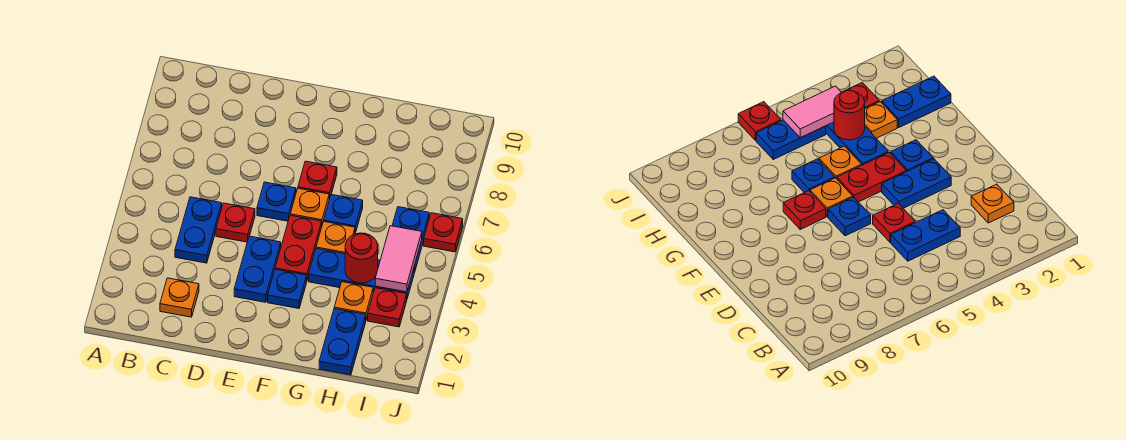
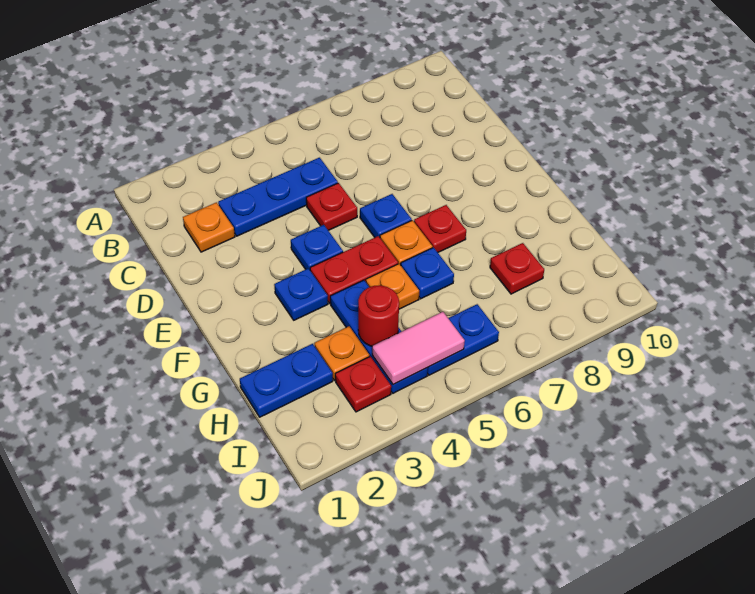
blue plate C4:C5 level 1 -> blue plate C3:C5 level 1
blue plate E3:E4 level 1 -> blue plate E4 level 1
red plate J6 level 1 -> red plate H8 level 1

